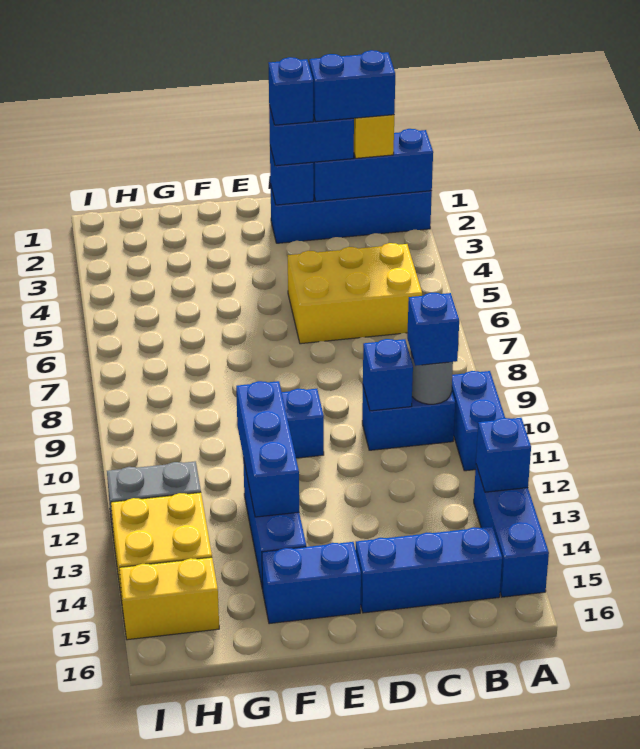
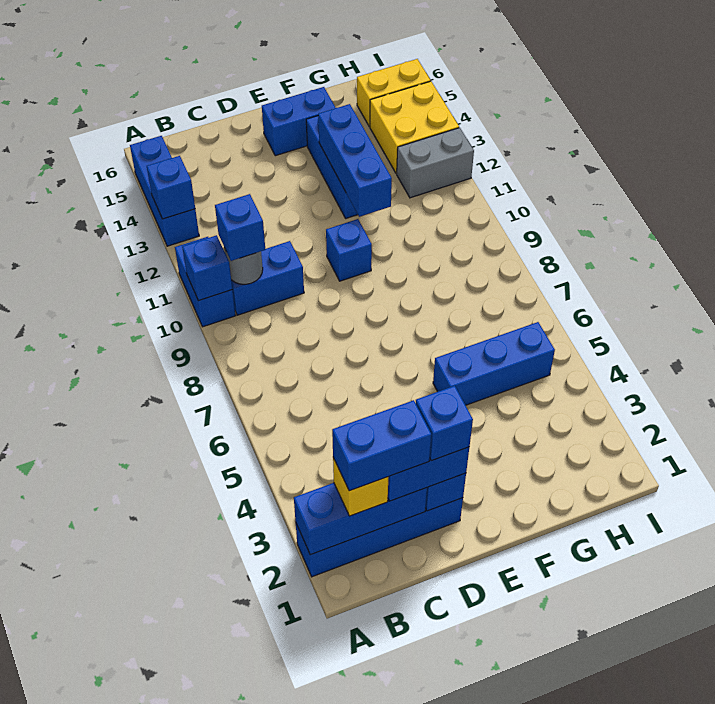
yellow brick B5:D6 level 1 -> none
blue brick B15:D15 level 1 -> blue brick F5:H5 level 1
blue brick C10 level 2 -> blue brick A10 level 2

